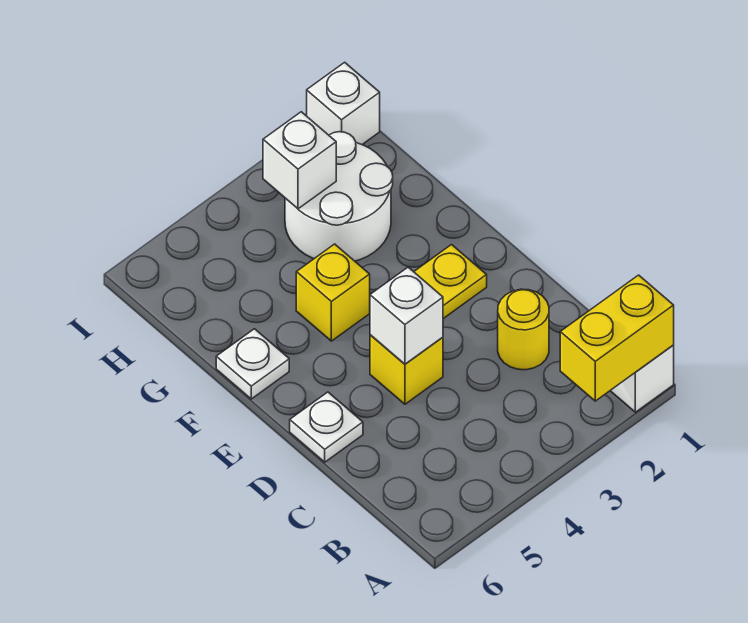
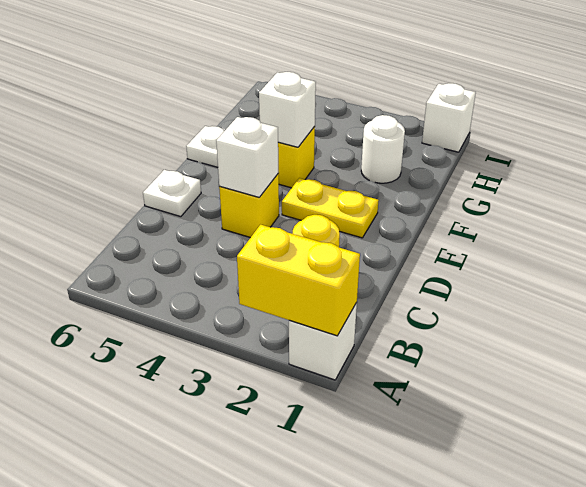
white round brick G2:H3 level 1 -> white round brick G2 level 1
white brick H3 level 2 -> white brick F4 level 2

